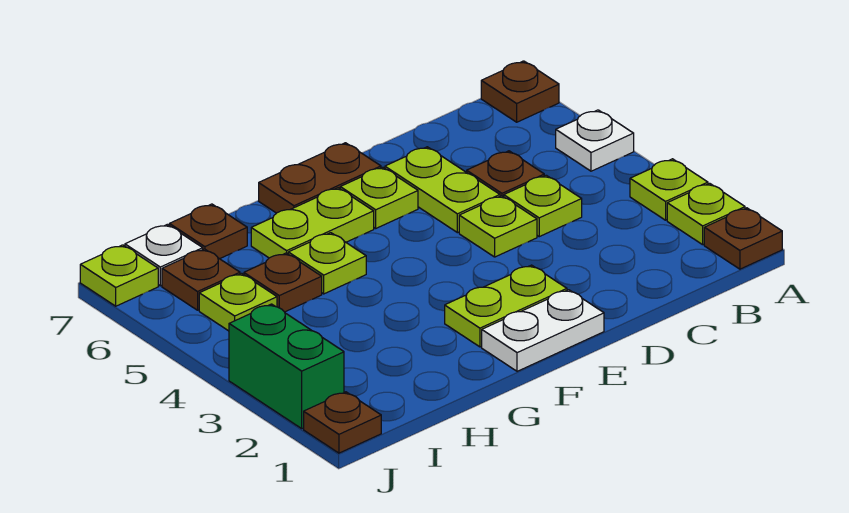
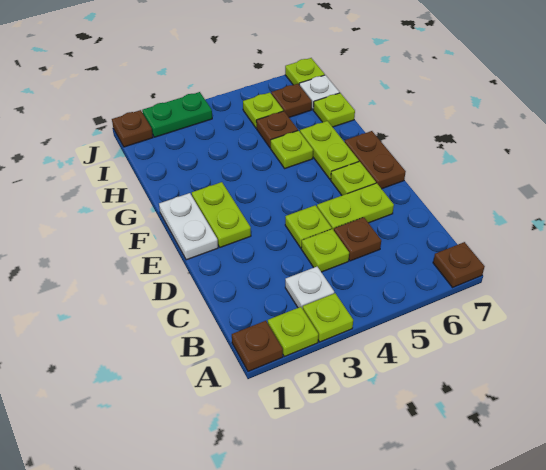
white plate A5 level 1 -> white plate B3 level 1
brown plate H7 level 1 -> lime plate H7 level 1
green brick J2:J3 level 1 -> green plate J2:J3 level 1

